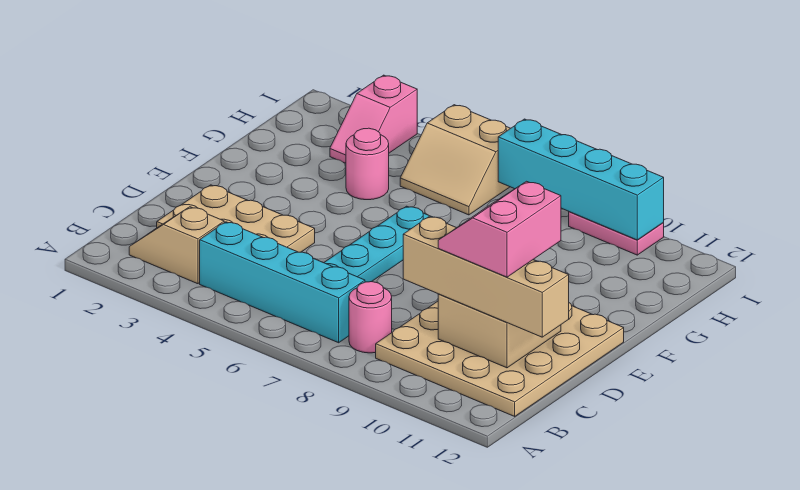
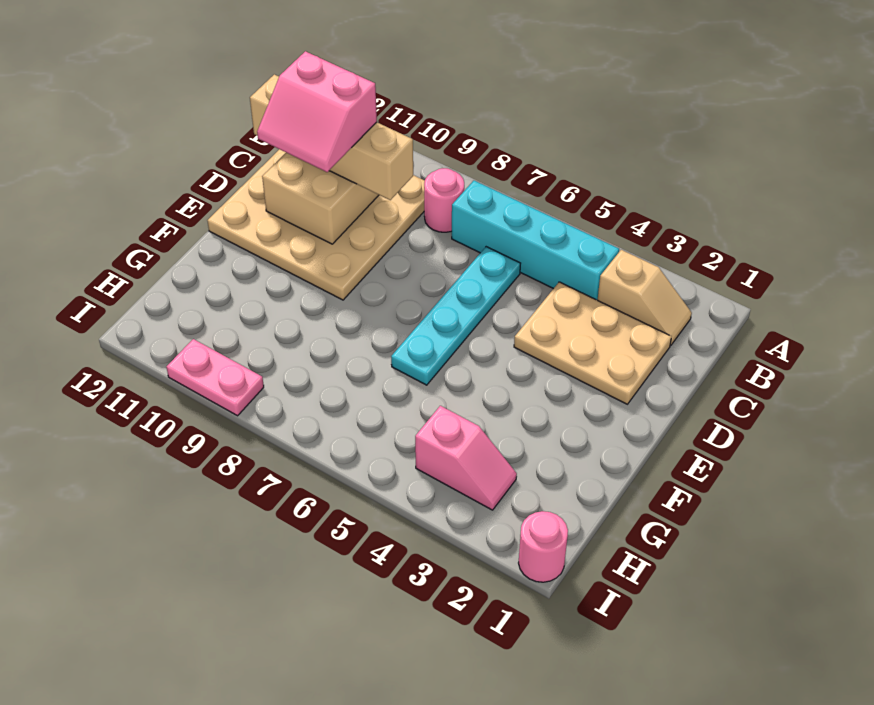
pink slope C10:D11 level 4 top 11 -> pink slope C10:D11 level 4 top C
pink round brick G4 level 1 -> pink round brick I1 level 1
pink slope H3:I3 level 1 top I -> pink slope H3:H4 level 1 top 4
tan slope H5:I6 level 1 top I -> none
cyan brick I7:I10 level 2 -> none

